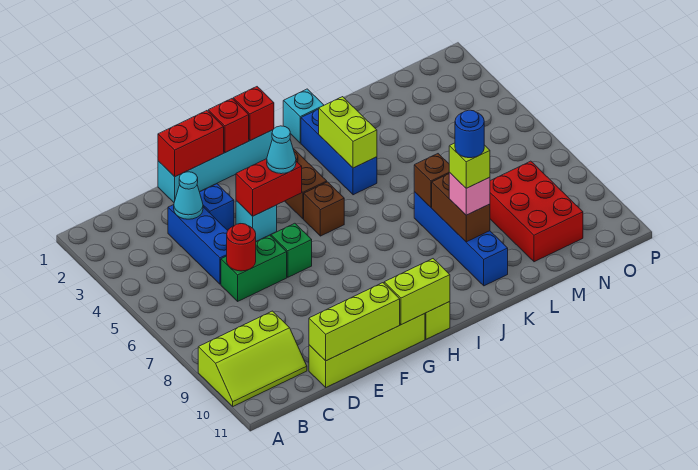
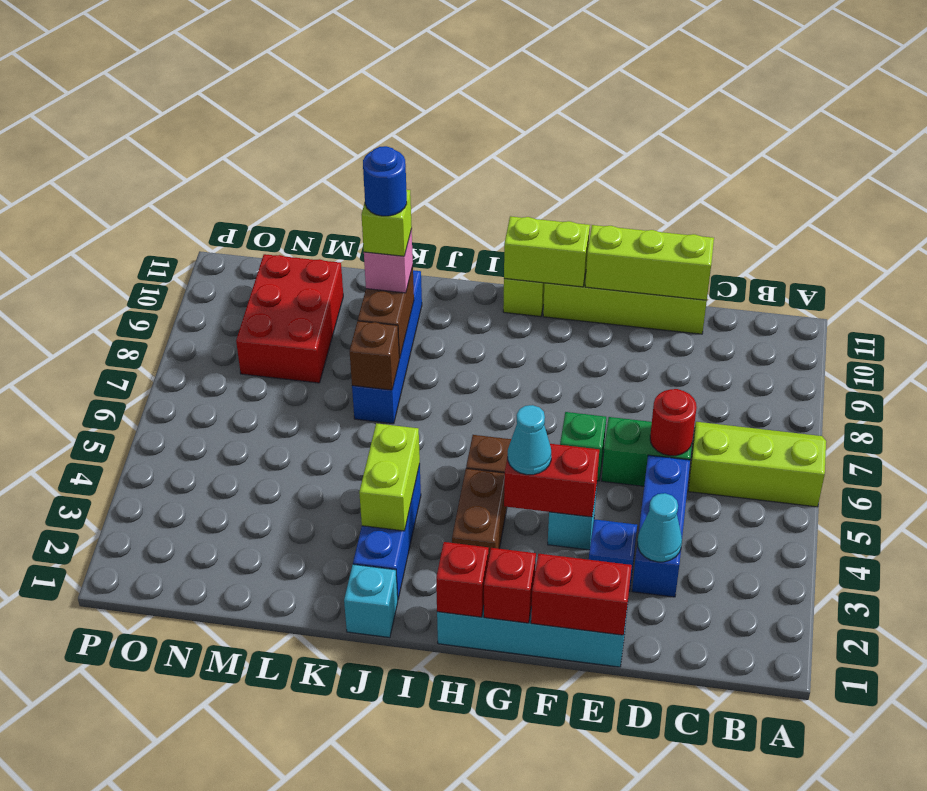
lime slope A9:C10 level 1 top 9 -> lime slope A6:C7 level 1 top 6

